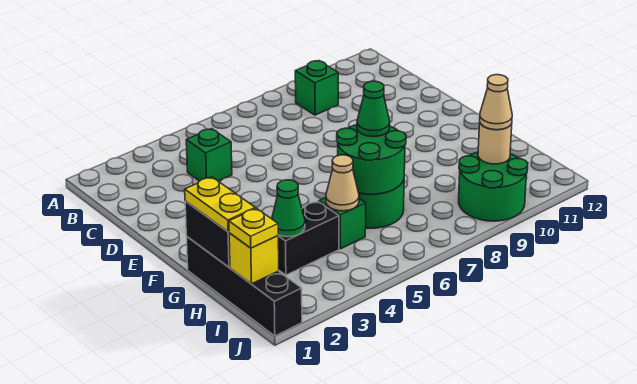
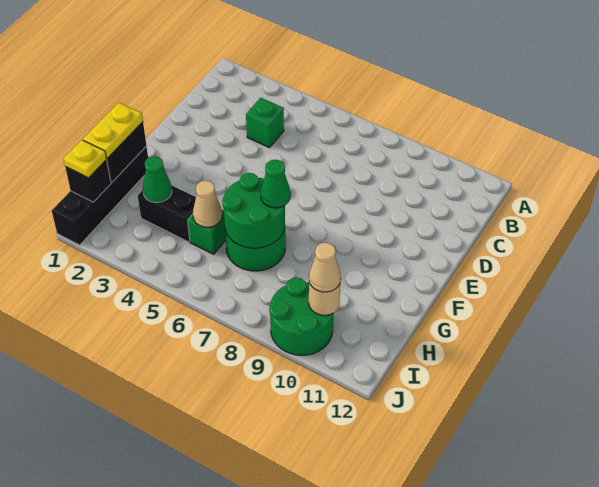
green brick B9 level 1 -> none
yellow brick I1 level 2 -> black brick I1 level 2

